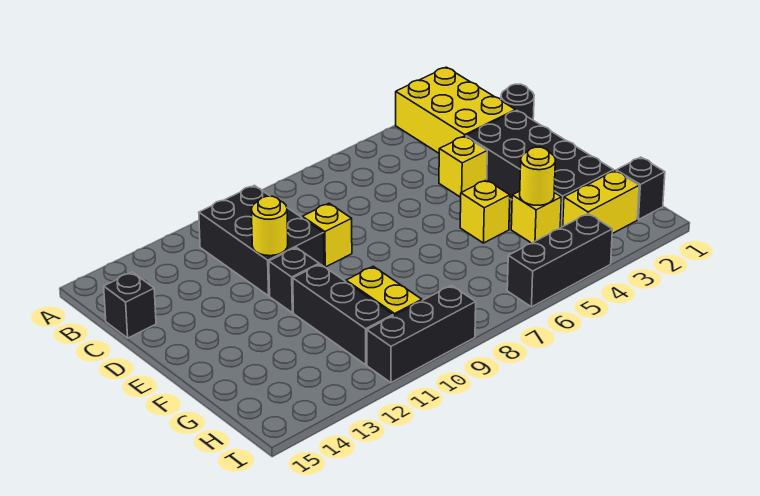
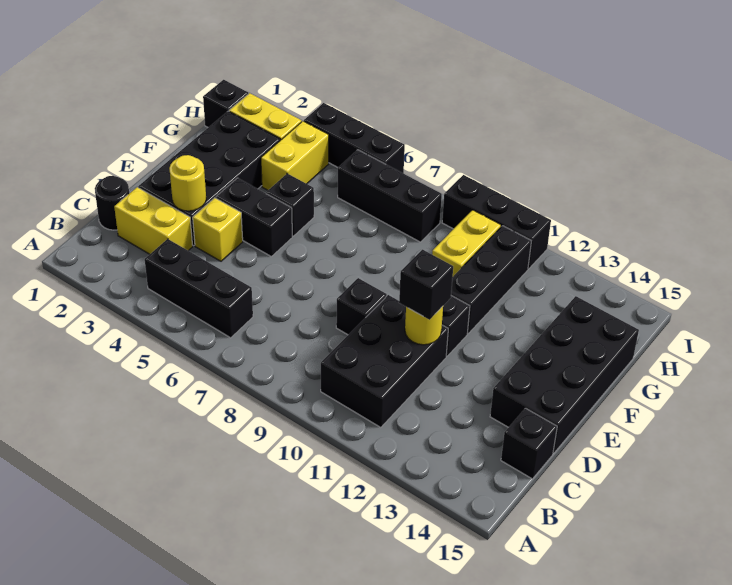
yellow brick A2:C3 level 1 -> yellow brick C2:C3 level 1
none -> black brick B4:B6 level 1
yellow brick D9 level 1 -> black brick D9 level 1
none -> black brick D11 level 3
none -> black brick D14:G15 level 1
none -> black brick E4:E5 level 1
yellow brick F5 level 1 -> black brick F5 level 1
yellow brick G4 level 1 -> yellow brick G4:H4 level 1
yellow round brick G4 level 2 -> yellow round brick D3 level 2
none -> black brick H6:H8 level 1

